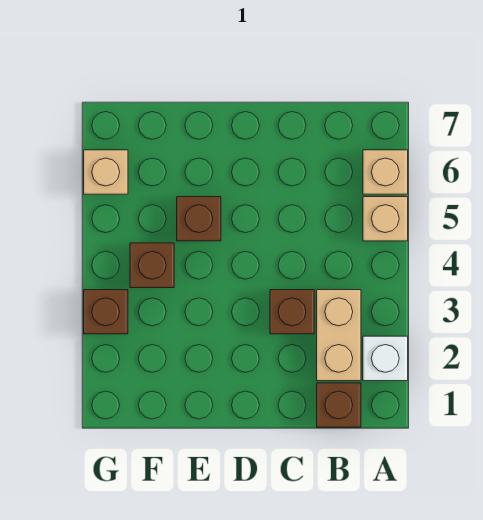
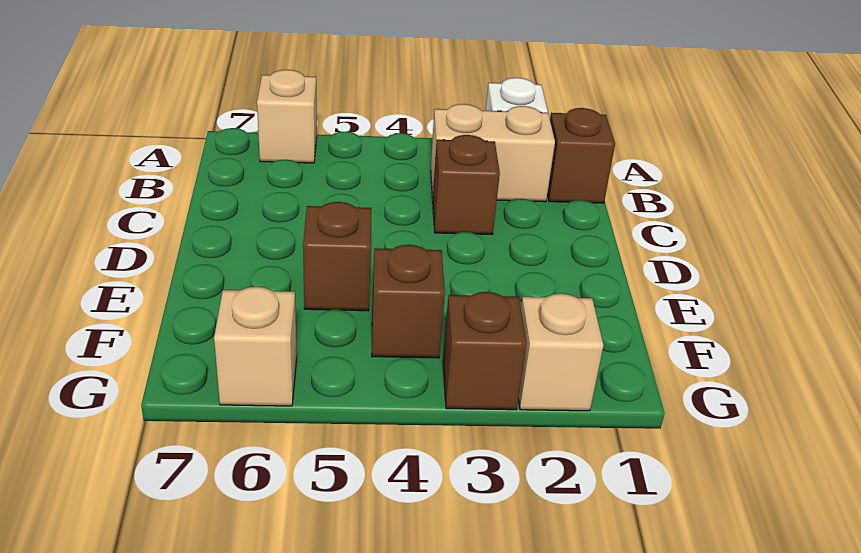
tan brick A5 level 1 -> tan brick G2 level 1

